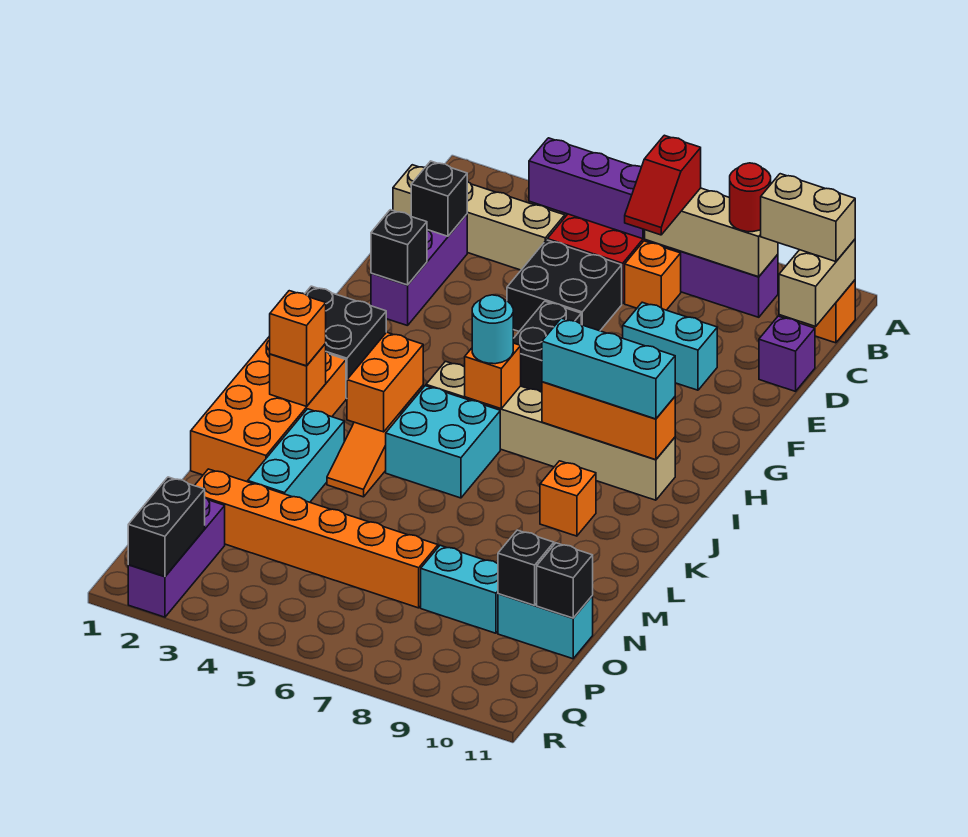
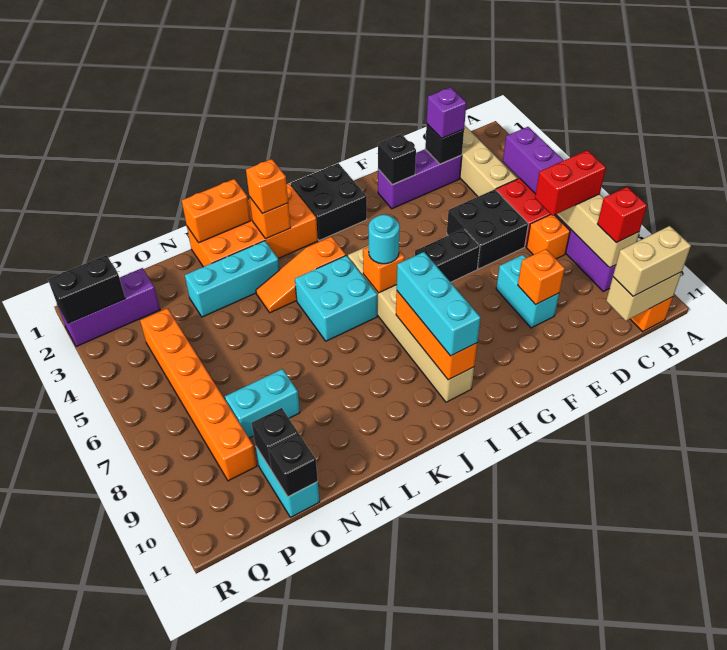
red slope B7:C7 level 3 top B -> red brick B7:C7 level 3
red round brick B9 level 3 -> red brick B9 level 3
tan brick B10:B11 level 3 -> tan brick B11:C11 level 3
purple brick D11 level 1 -> purple brick D2 level 3
orange brick J4:K4 level 2 -> orange brick L1:M1 level 2
orange brick K9 level 1 -> orange brick E9 level 2
orange brick O2:O7 level 1 -> orange brick P4:P9 level 1
cyan brick O8:O9 level 1 -> cyan brick N8:O8 level 1

